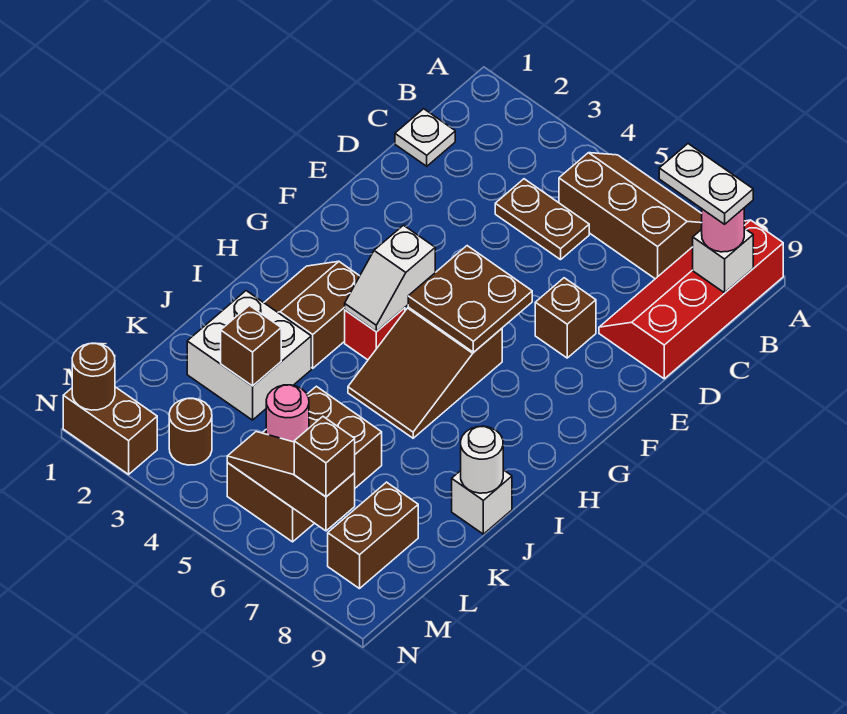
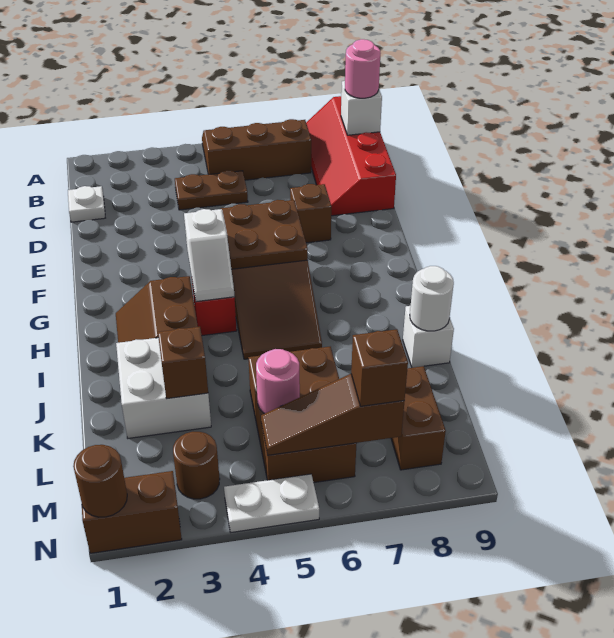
white plate B8:B9 level 4 -> white plate N4:N5 level 1

